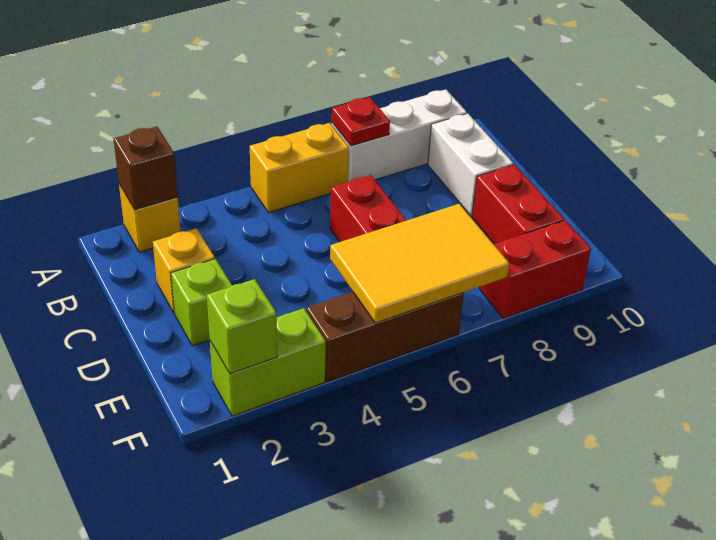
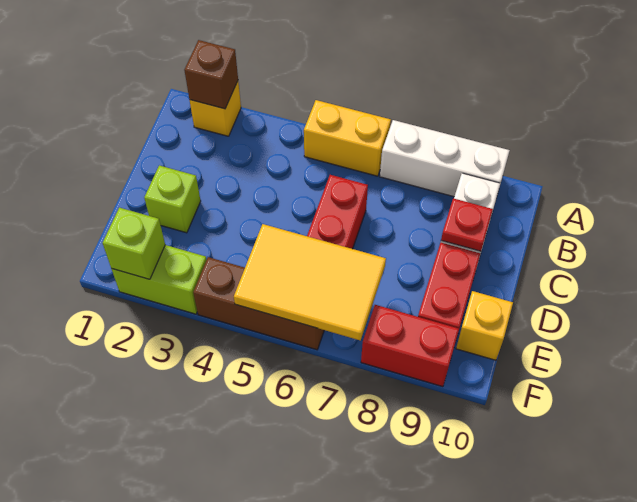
red plate A7 level 2 -> red plate C9 level 2
yellow brick C2 level 1 -> yellow brick E10 level 1

